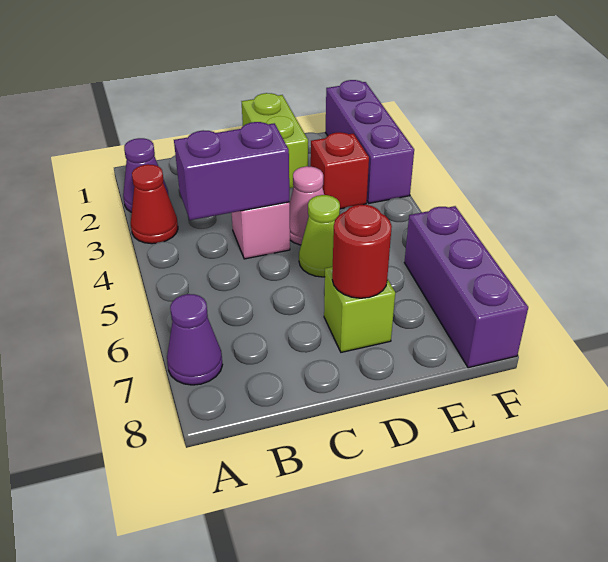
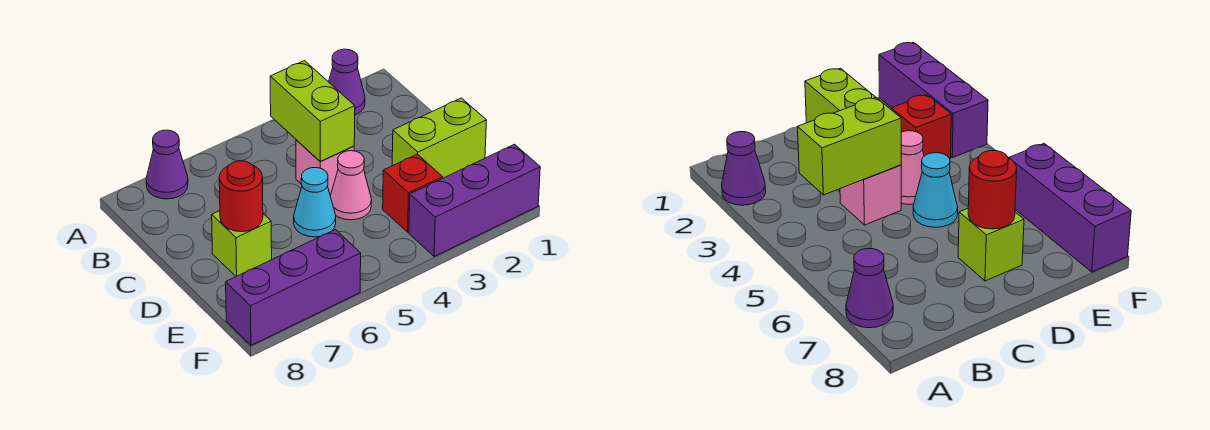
red cone A3 level 1 -> none
purple brick B4:C4 level 2 -> lime brick B4:C4 level 2
lime cone D5 level 1 -> cyan cone D5 level 1

